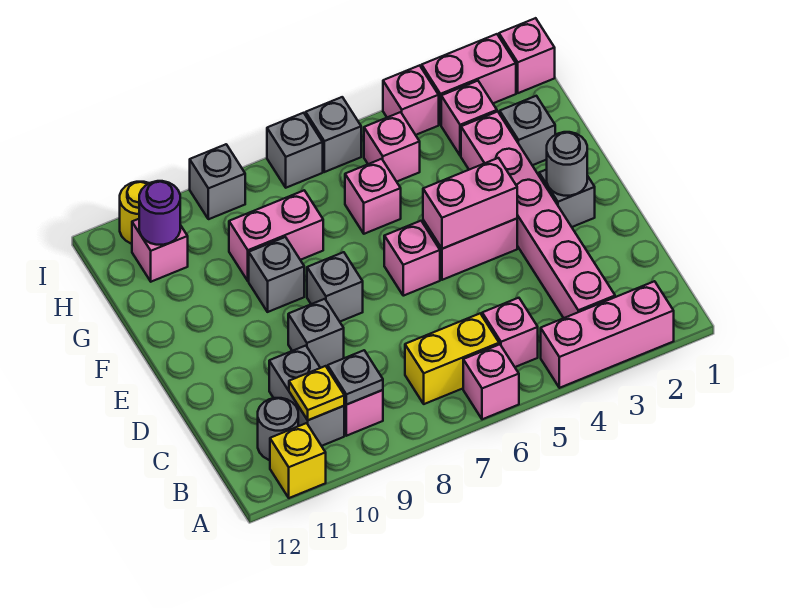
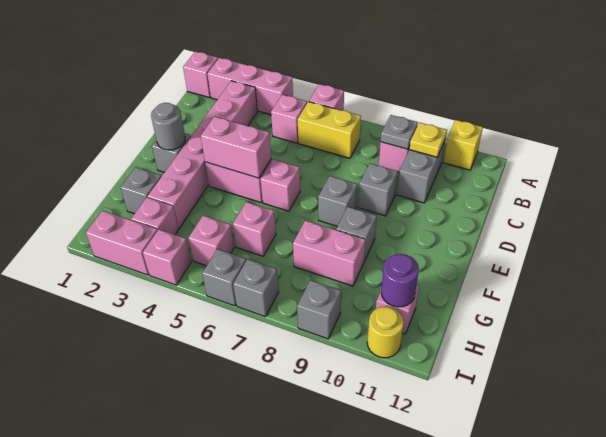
grey round brick B11 level 1 -> none
pink brick I1 level 1 -> pink brick A1 level 1

